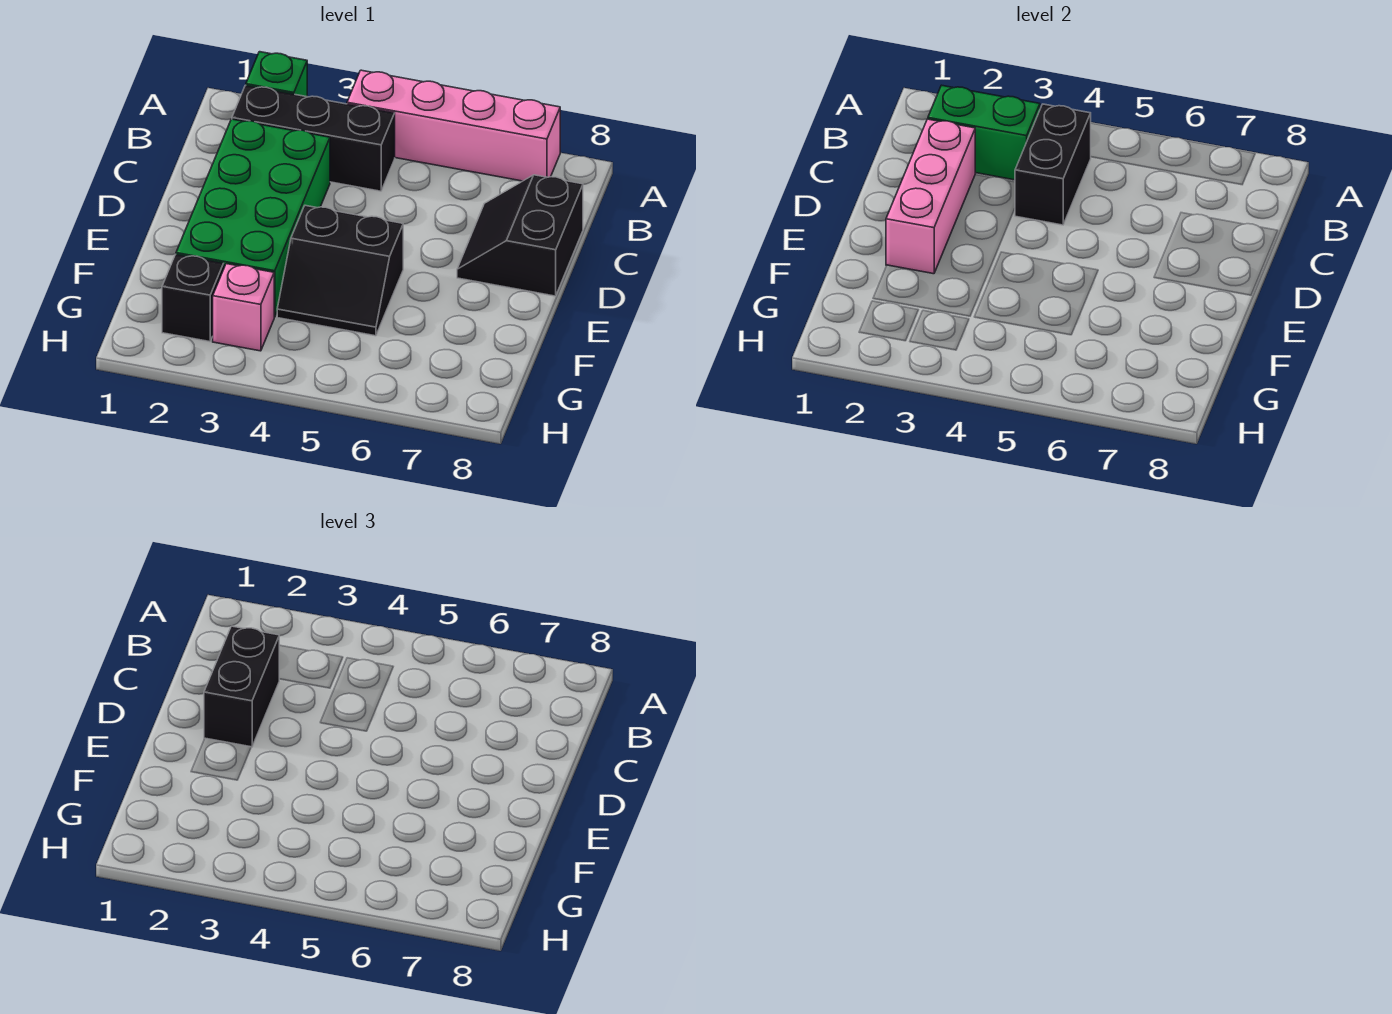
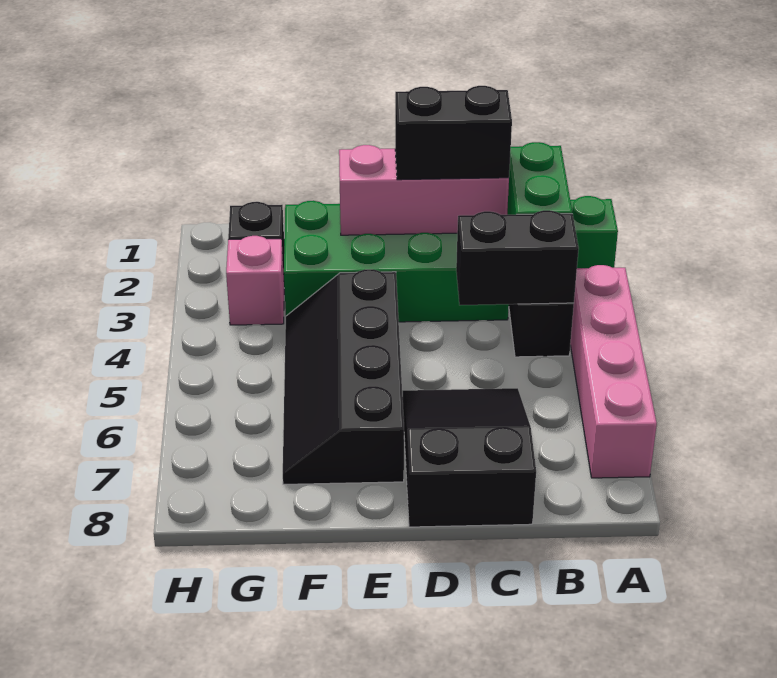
black slope C7:D8 level 1 top 8 -> black slope C6:D8 level 1 top 8
black slope E4:F5 level 1 top E -> black slope E4:F7 level 1 top E

